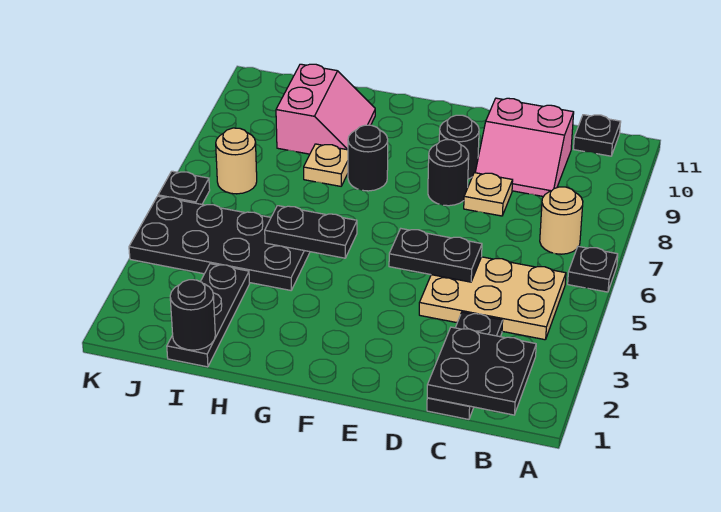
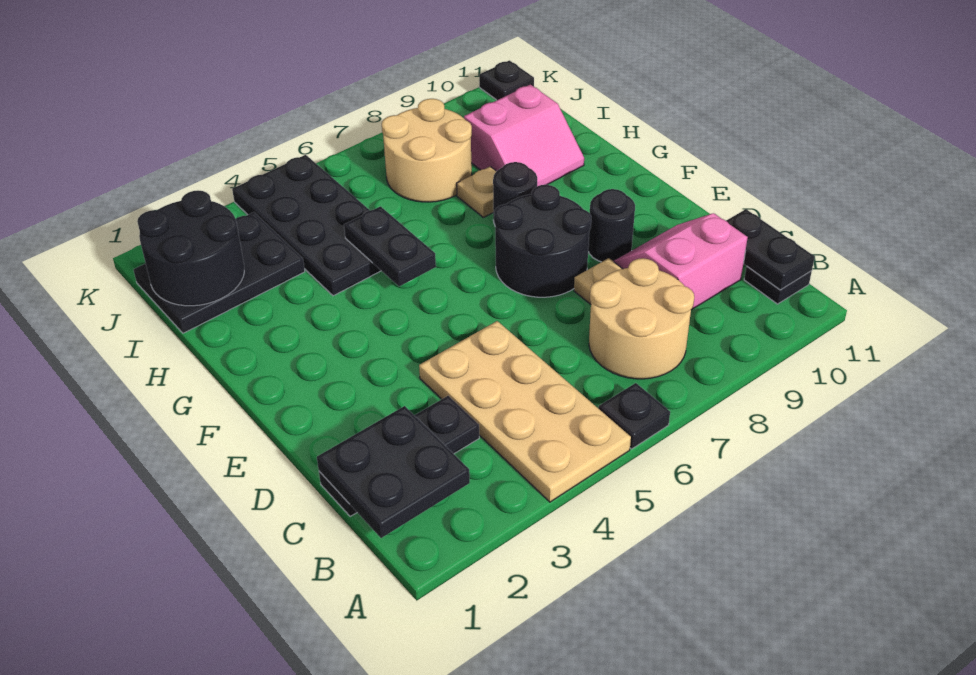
tan plate B4:D5 level 1 -> tan plate A4:D5 level 1
tan round brick B7 level 1 -> tan round brick B7:C8 level 1
pink slope C9:D10 level 1 top 10 -> pink slope C9:D10 level 1 top C
black plate D5:E5 level 2 -> black plate B11:C11 level 2
black round brick E8 level 1 -> black round brick E7:F8 level 1
black plate I1:I3 level 1 -> black plate I1:J3 level 1
black round brick I1 level 2 -> black round brick I1:J2 level 2
tan round brick J7 level 1 -> tan round brick I7:J8 level 1
black plate K6 level 1 -> black plate K11 level 1

